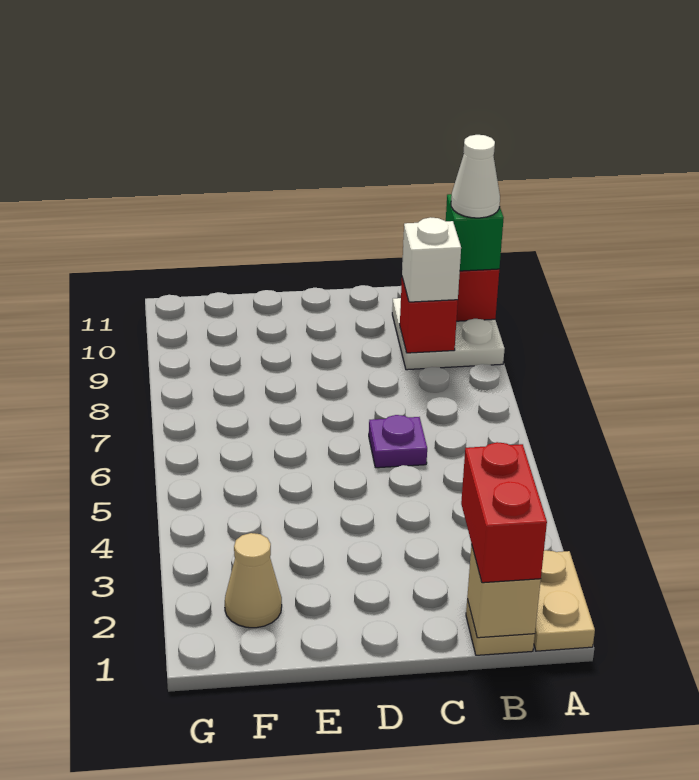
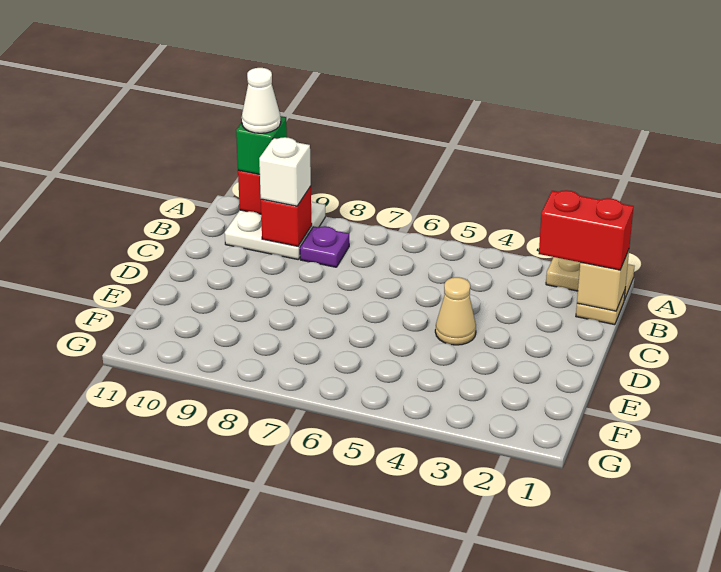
purple plate C6 level 1 -> purple plate B8 level 1
tan cone F2 level 1 -> tan cone D4 level 1

